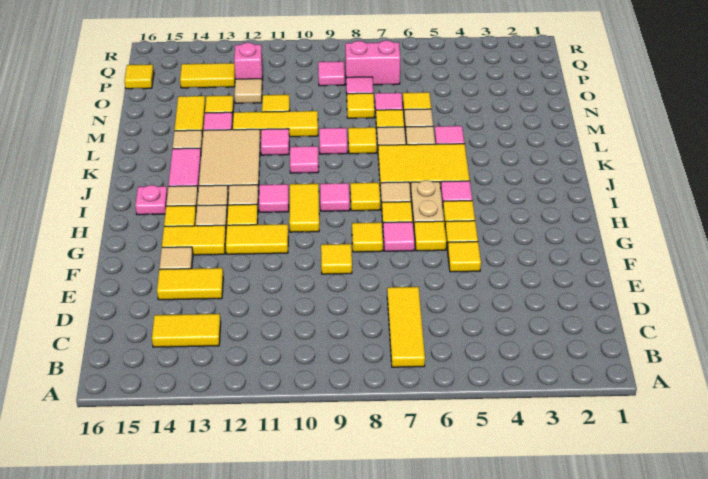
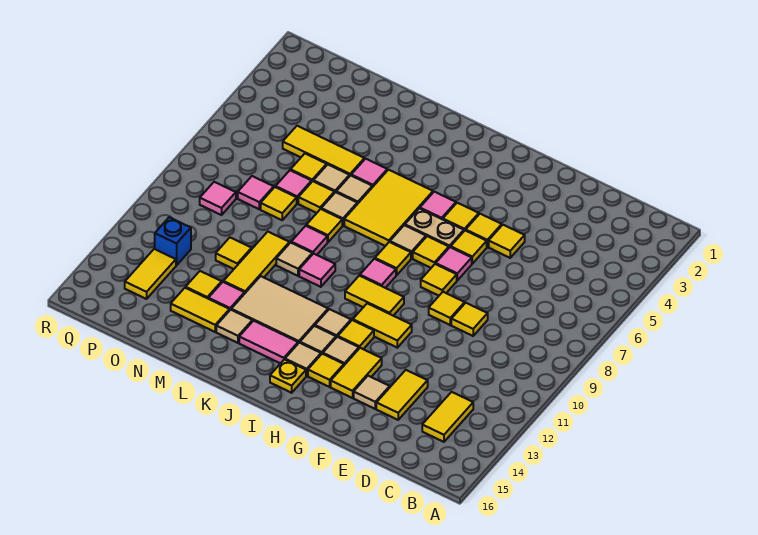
yellow tile B7:D7 level 1 -> yellow tile M5:O5 level 1
yellow tile G11:G12 level 1 -> yellow tile G11:H11 level 1
pink tile I11 level 1 -> none
pink plate I15 level 1 -> yellow plate I15 level 1
pink tile L11 level 1 -> none
tan tile O12 level 1 -> tan tile L10 level 1
pink brick P7:P8 level 1 -> none
pink brick P12 level 1 -> blue brick P12 level 1
yellow tile P16 level 1 -> yellow tile E9 level 1

